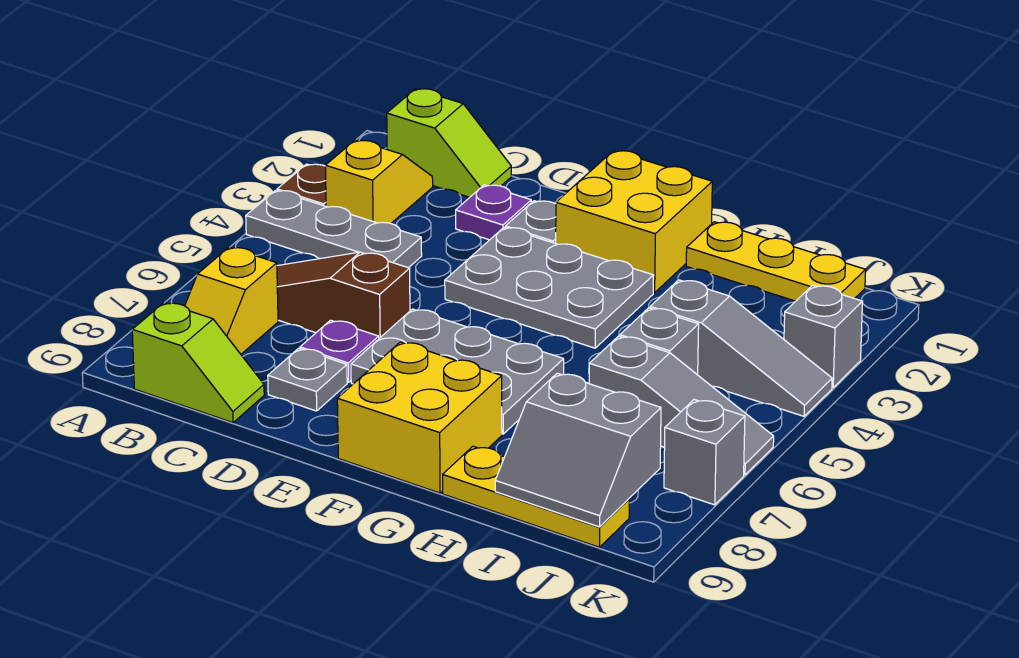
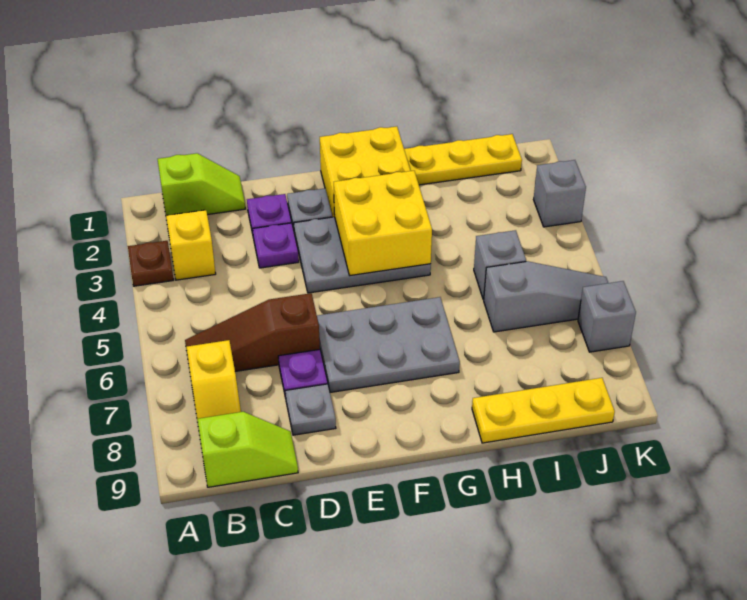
grey plate A4:C4 level 1 -> none
none -> purple plate D3 level 1
yellow brick F8:G9 level 1 -> yellow brick F3:G4 level 2
grey slope I4:K4 level 1 top I -> none
grey slope I8:J9 level 2 top 8 -> none

